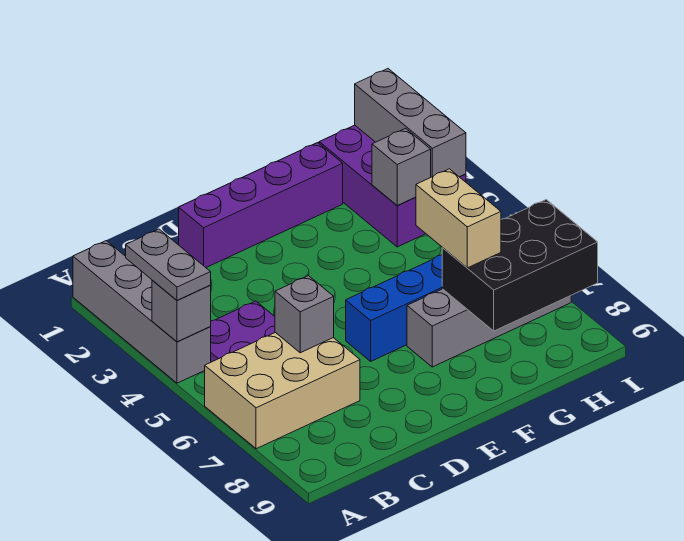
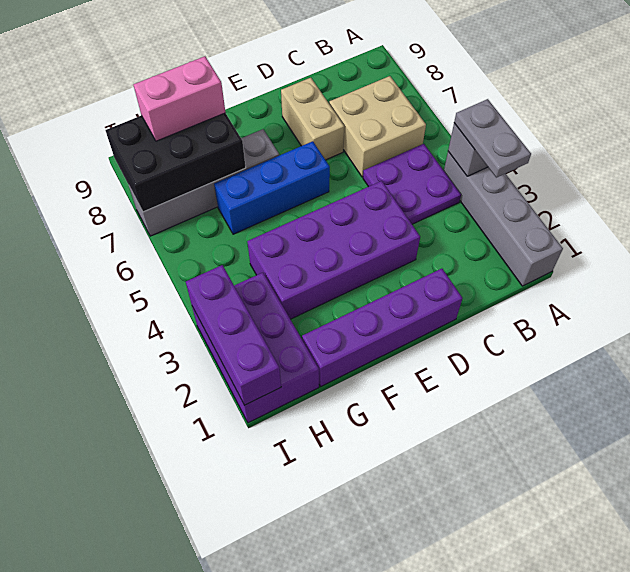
tan brick A6:C7 level 1 -> tan brick B6:C7 level 1
grey brick C6 level 2 -> none
none -> purple brick D3:G4 level 1
tan brick G6:G7 level 3 -> tan brick D7:D8 level 1
none -> pink brick G8:H8 level 3
grey brick H3 level 2 -> none
grey brick I1:I3 level 2 -> purple brick I1:I3 level 2

